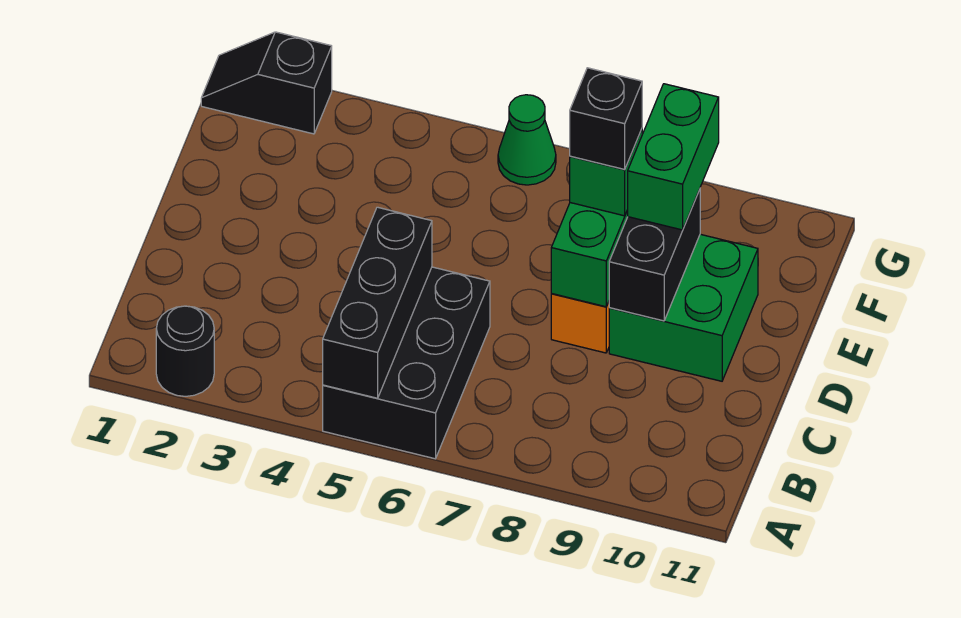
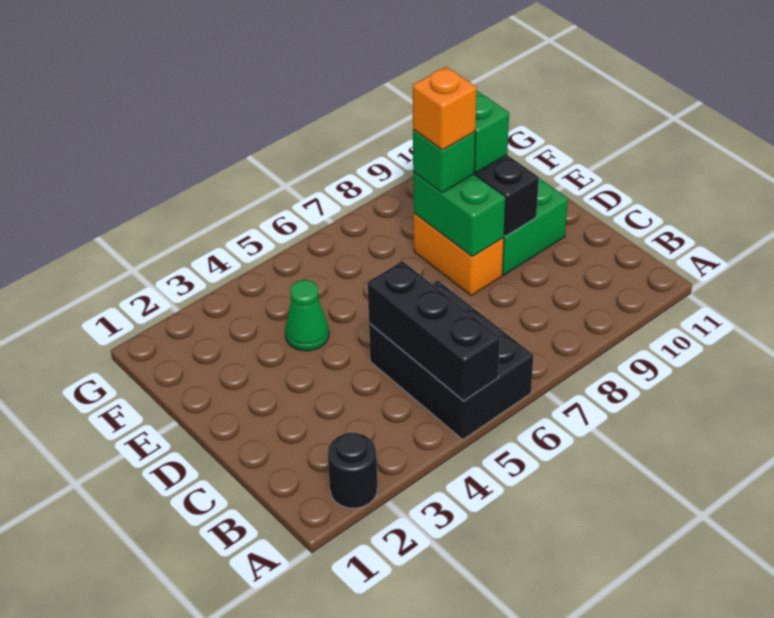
black brick E8 level 4 -> orange brick E8 level 4
black slope G1:G2 level 1 top 2 -> none
green cone G6 level 1 -> green cone E4 level 1

